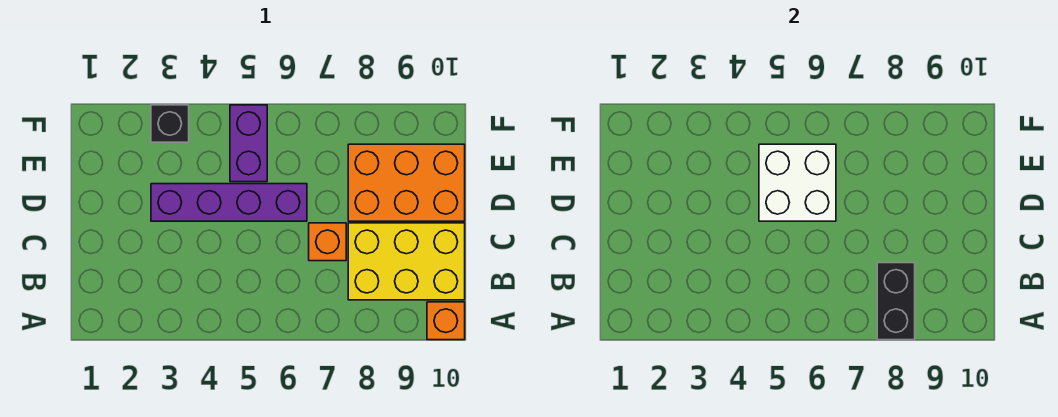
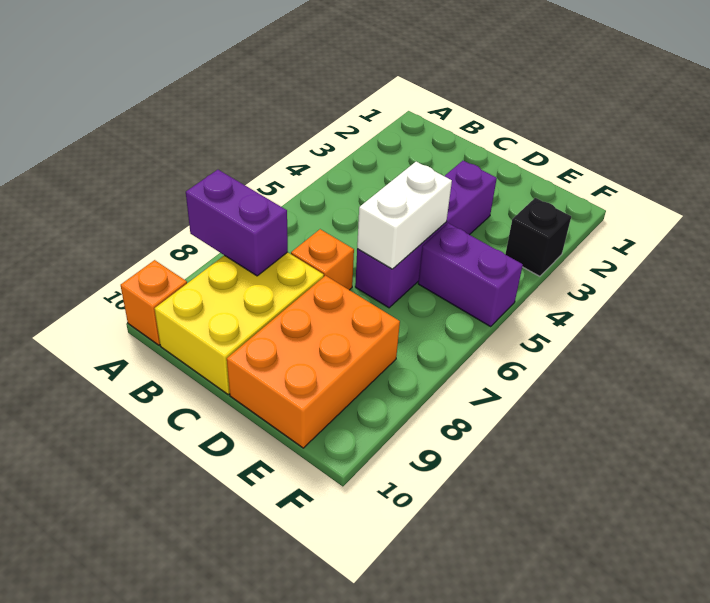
black brick A8:B8 level 2 -> purple brick A8:B8 level 2
white brick D5:E6 level 2 -> white brick D5:D6 level 2

